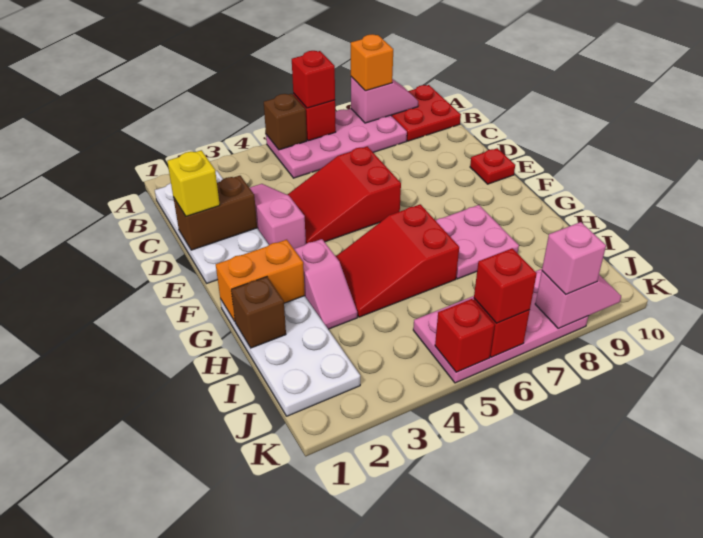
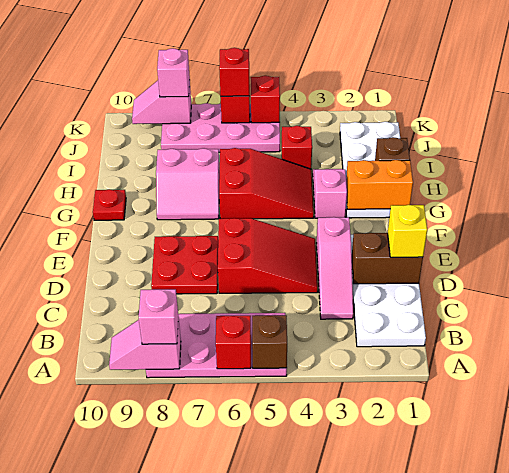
red brick A6 level 3 -> red brick I4 level 1
orange brick A8 level 3 -> pink brick A8 level 3
red plate A9:B10 level 1 -> red plate D7:E8 level 1
red plate E10 level 1 -> red plate G10 level 1
pink plate G7:H8 level 1 -> pink slope G7:H8 level 1 top H

